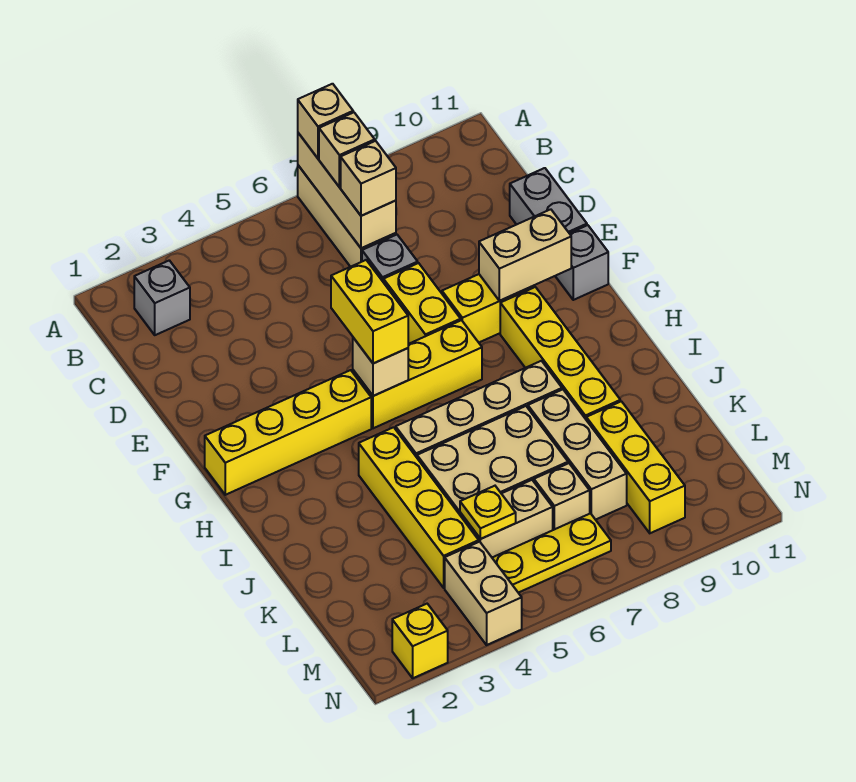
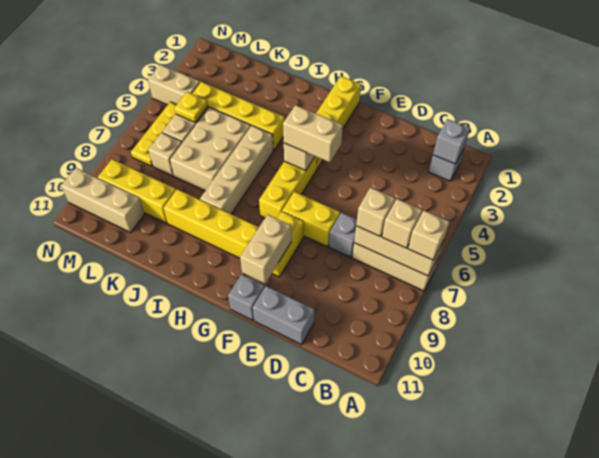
none -> grey brick B2 level 2
yellow brick F5:G5 level 3 -> tan brick F5:G5 level 3
tan brick J8:L8 level 1 -> tan brick L10:N10 level 1
yellow brick N2 level 1 -> none

